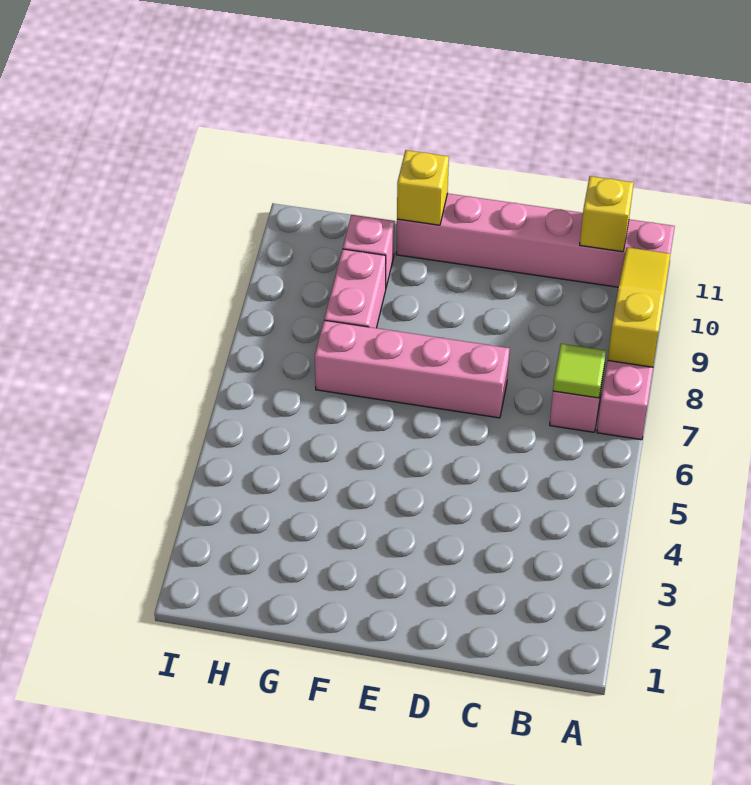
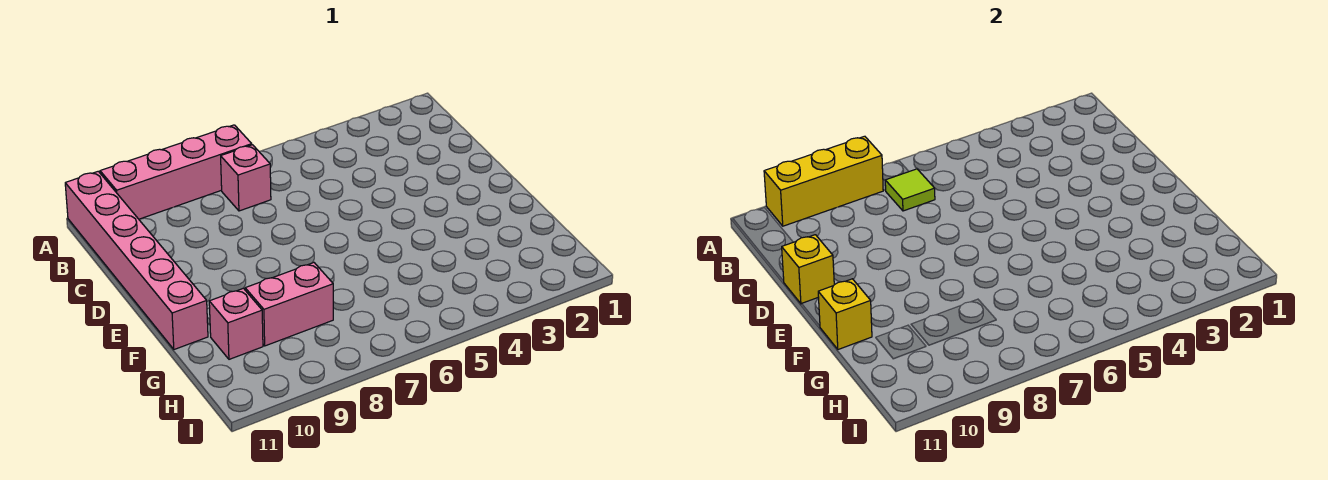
yellow slope A8:A10 level 2 top 8 -> yellow brick A8:A10 level 2
yellow brick B11 level 2 -> yellow brick D11 level 2
pink brick D7:G7 level 1 -> none

